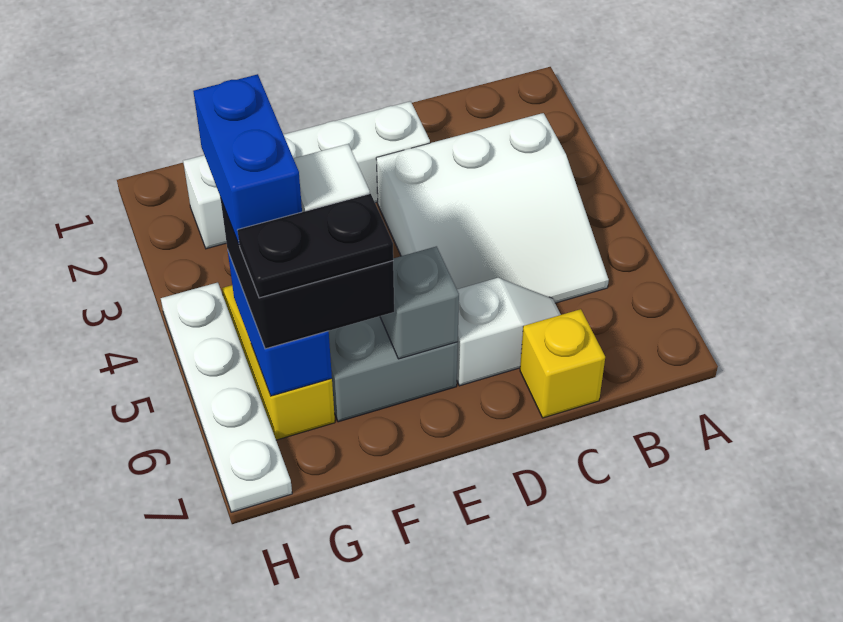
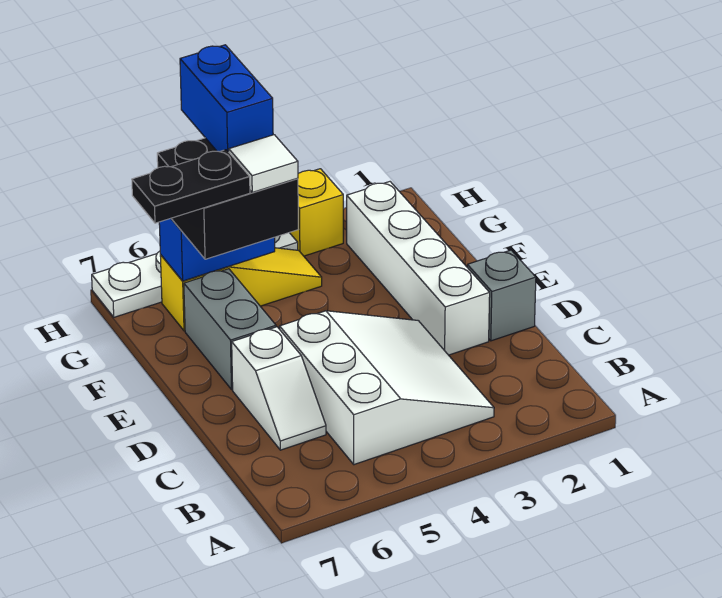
white slope B3:D5 level 1 top 3 -> white slope B3:D5 level 1 top 5
yellow brick C7 level 1 -> yellow brick H3 level 1
grey brick E6 level 2 -> grey brick D1 level 1
black plate F6:G6 level 4 -> black plate F6:F7 level 4
blue brick G4:G5 level 4 -> blue brick G5:H5 level 4

